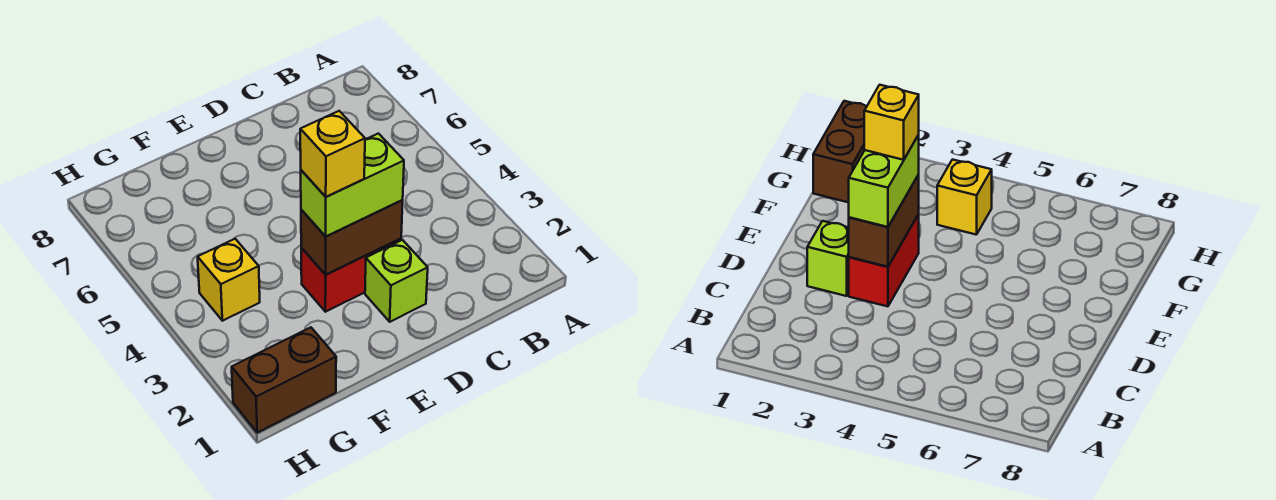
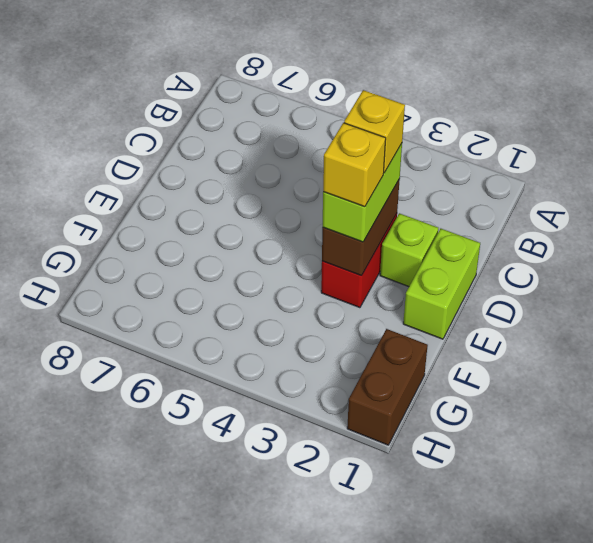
none -> lime brick D1:E1 level 1
yellow brick G4 level 1 -> yellow brick D3 level 4

